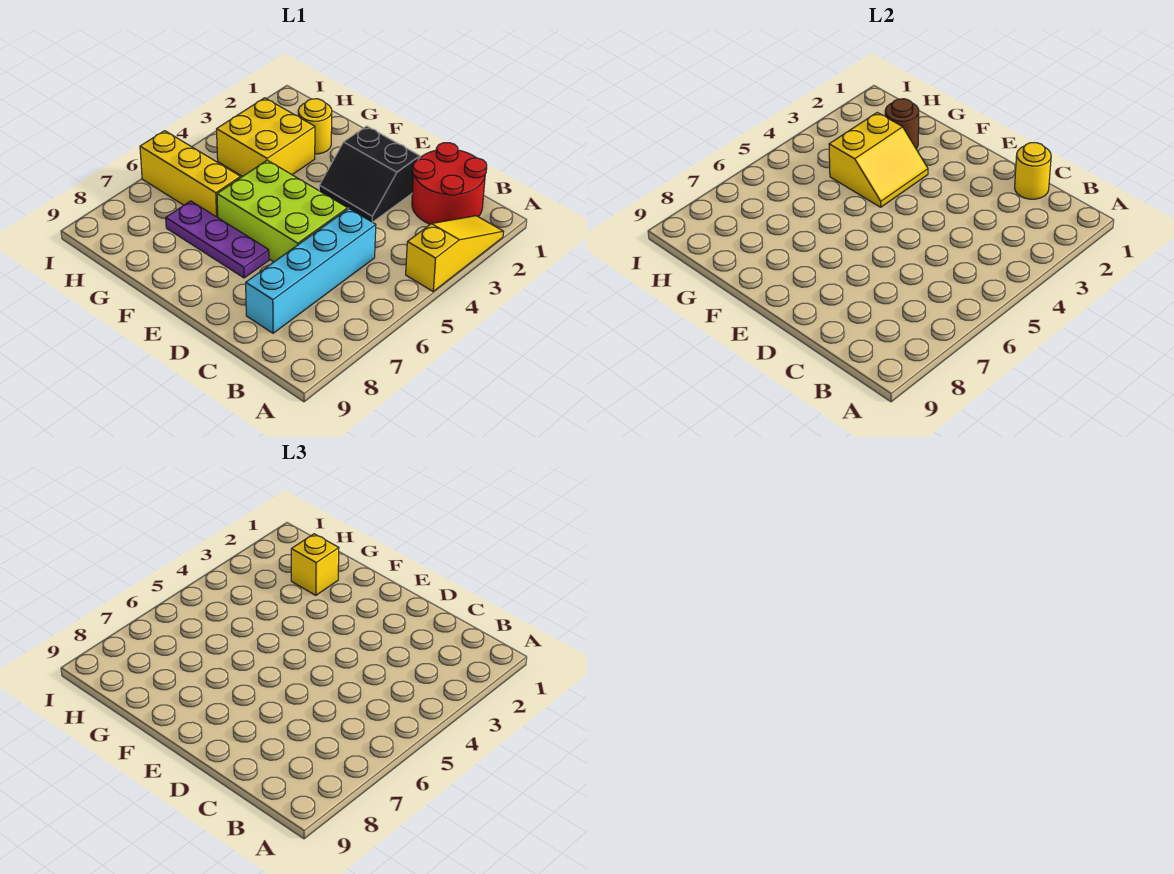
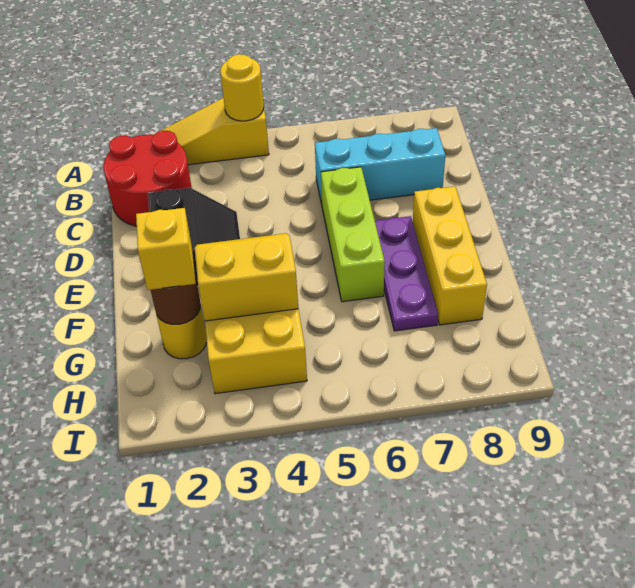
yellow round brick C1 level 2 -> yellow round brick A4 level 2
cyan brick C5:C8 level 1 -> cyan brick C6:C8 level 1
lime brick D5:F6 level 1 -> lime brick D6:F6 level 1
yellow brick G6:I6 level 1 -> yellow brick E8:G8 level 1

